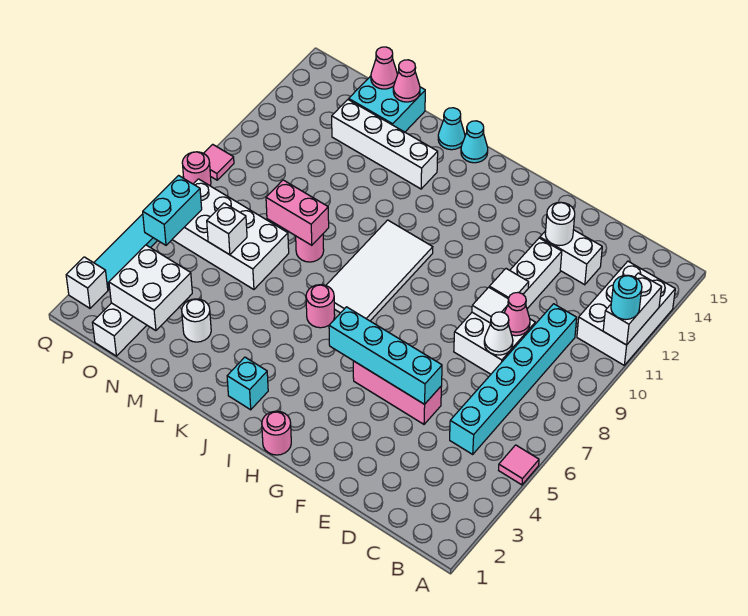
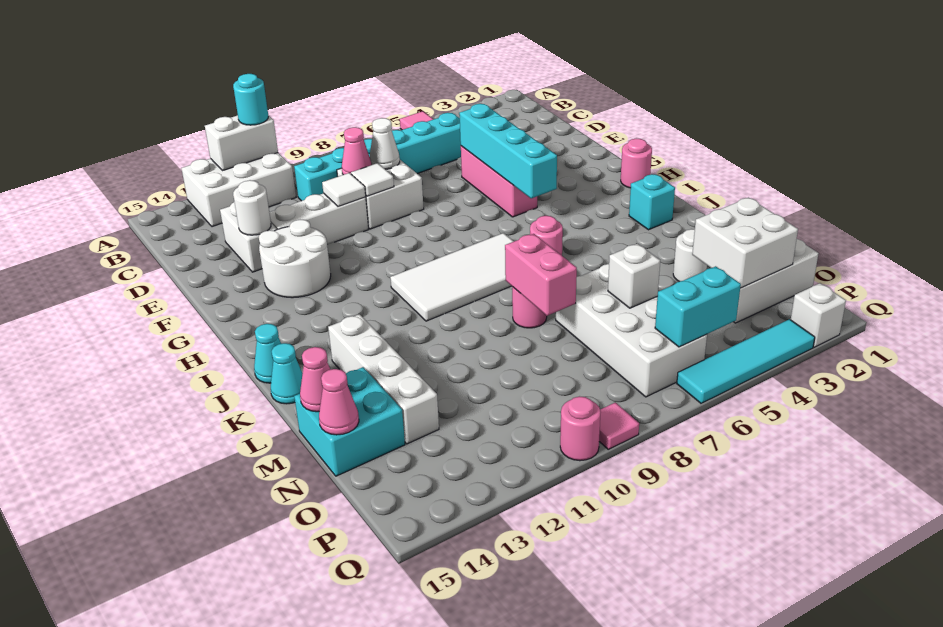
none -> white round brick F12:G13 level 1
pink round brick Q8 level 1 -> pink round brick Q10 level 1

